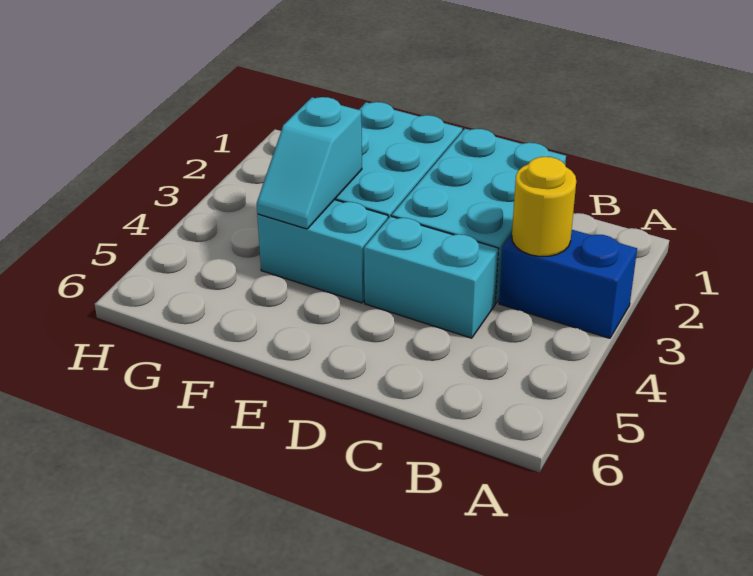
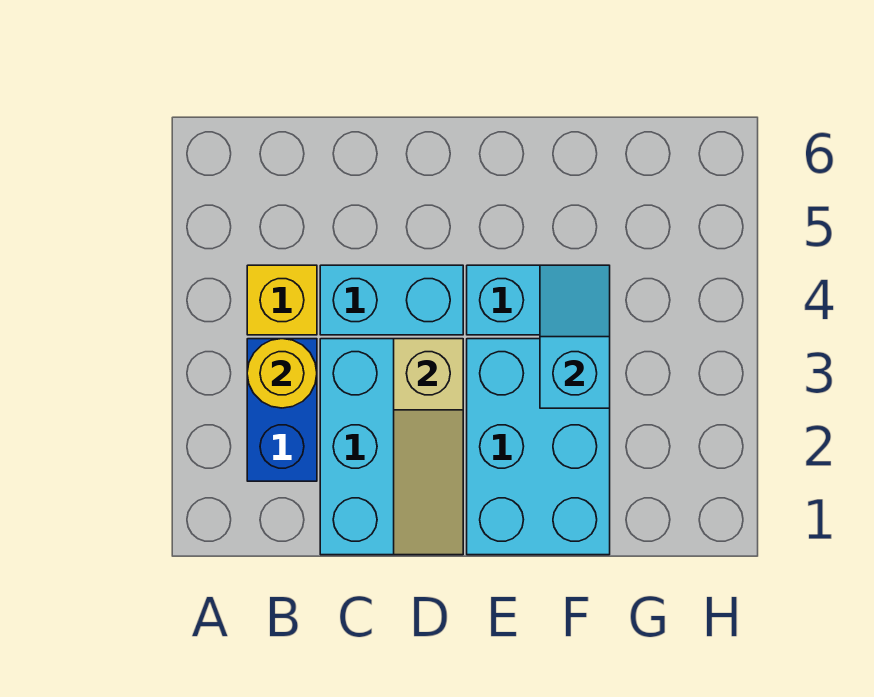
blue brick A3:B3 level 1 -> blue brick B2:B3 level 1
none -> yellow brick B4 level 1
none -> tan slope D1:D3 level 2 top 3

